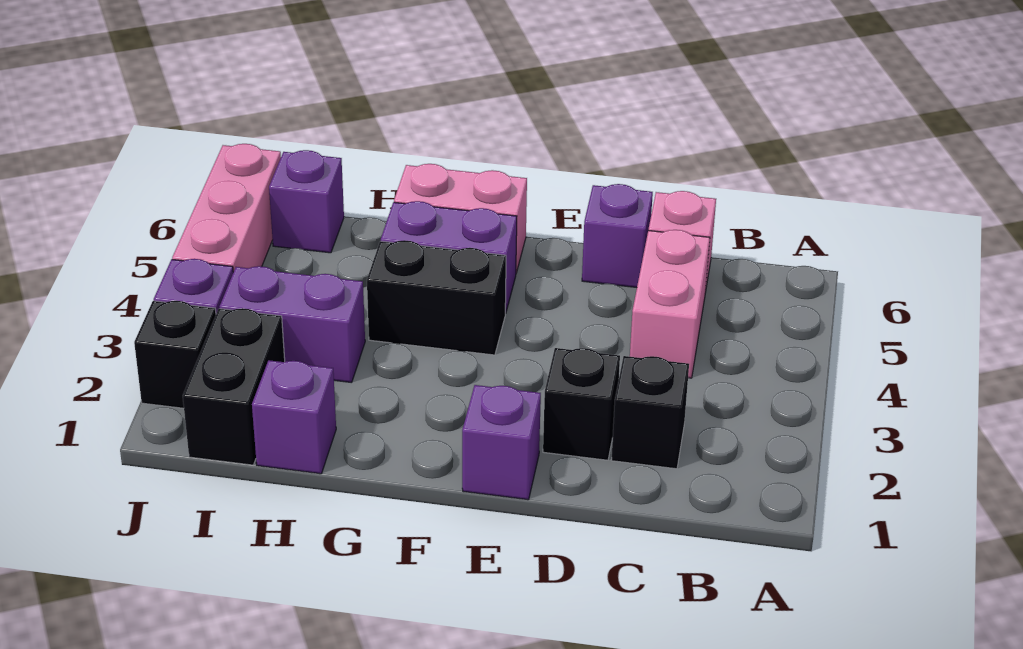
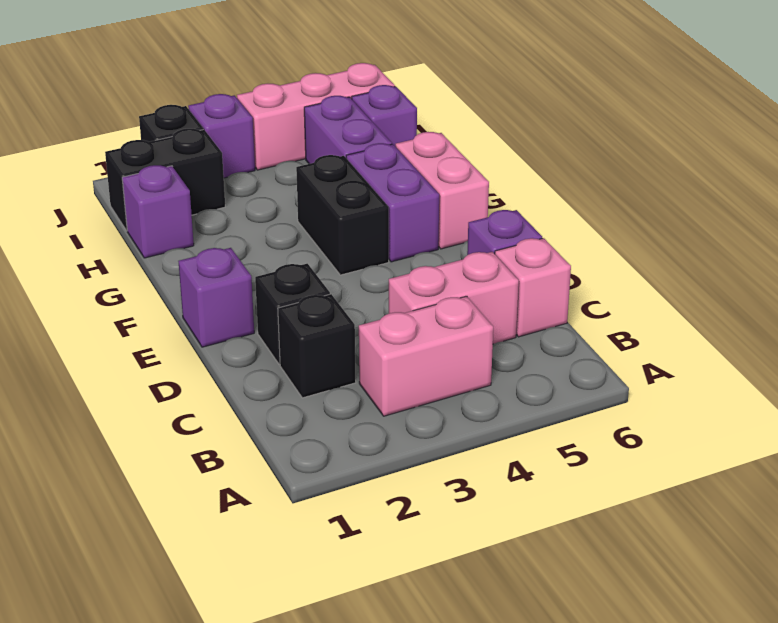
none -> pink brick B3:B4 level 1
purple brick H3:I3 level 1 -> purple brick H5:I5 level 1

